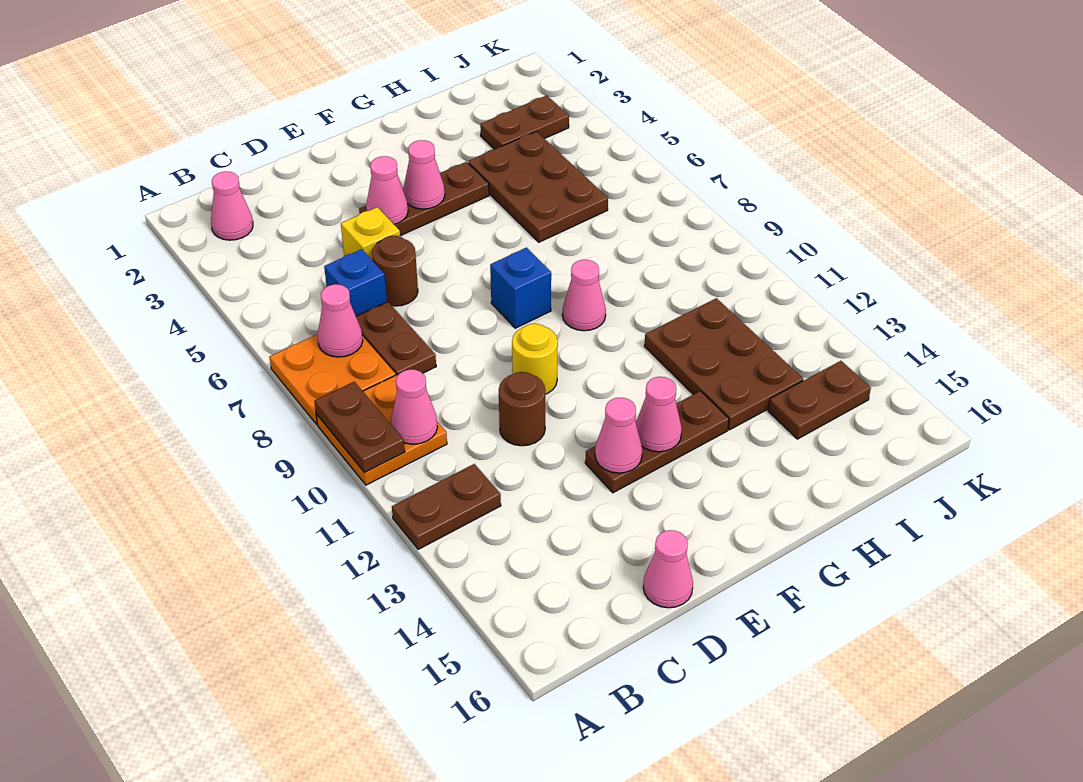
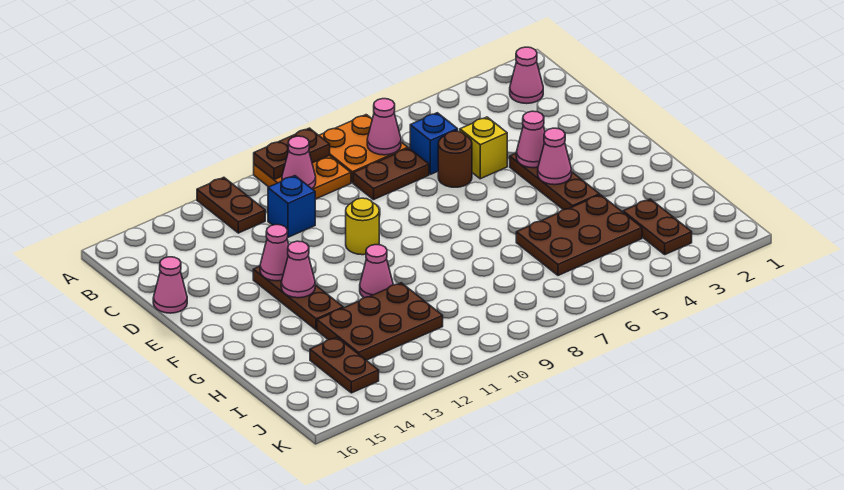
brown round brick D11 level 1 -> none
blue brick F8 level 1 -> blue brick C11 level 1
pink cone G9 level 1 -> pink cone G11 level 1

